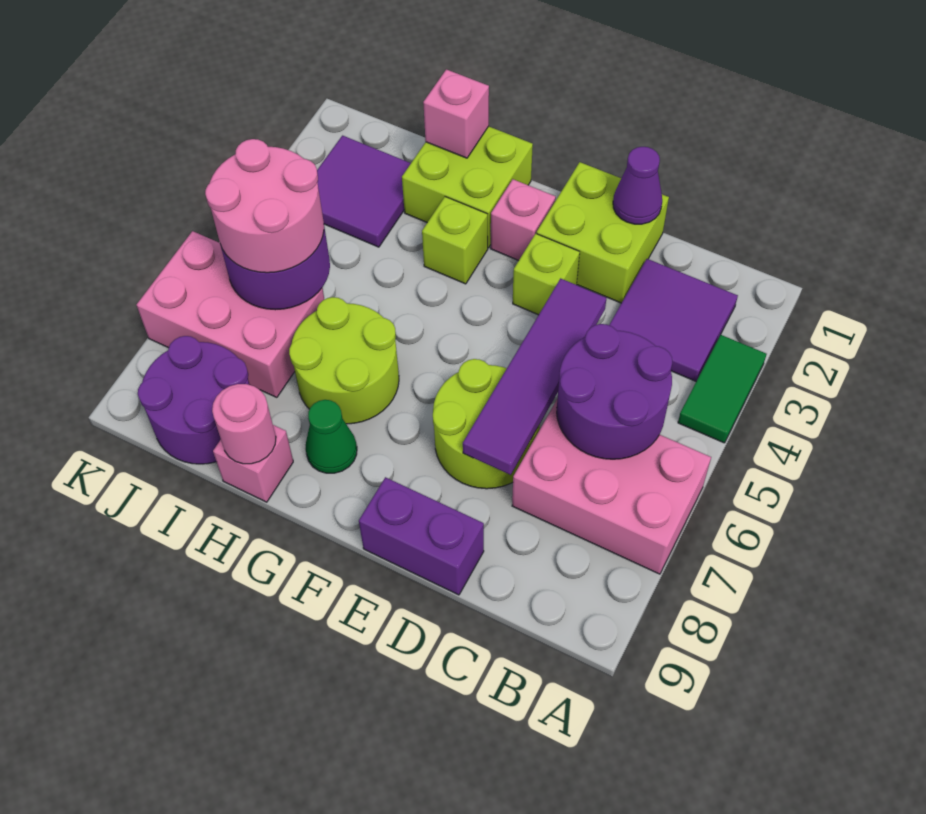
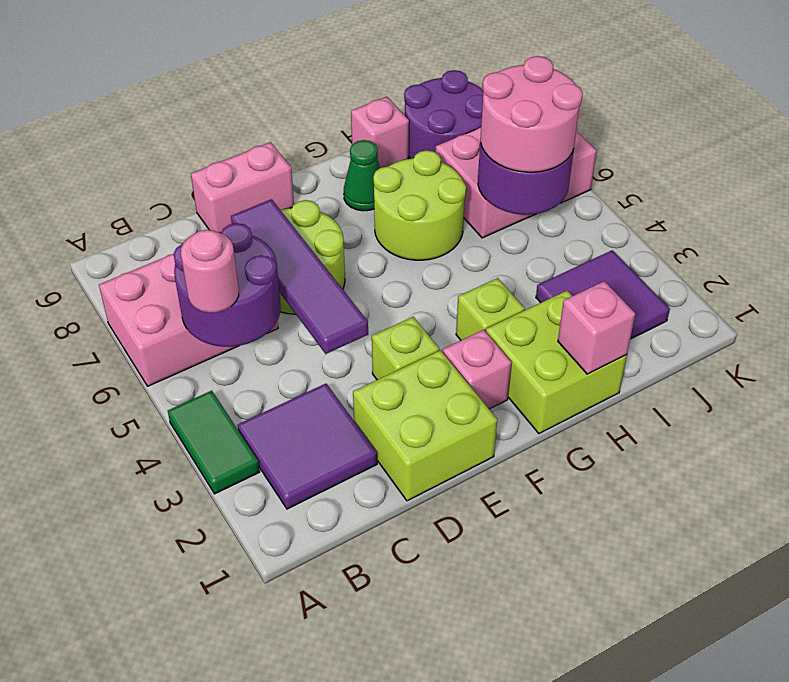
purple cone D1 level 2 -> none
purple brick D9:E9 level 1 -> pink brick D9:E9 level 1
pink round brick H9 level 2 -> pink round brick B5 level 3

